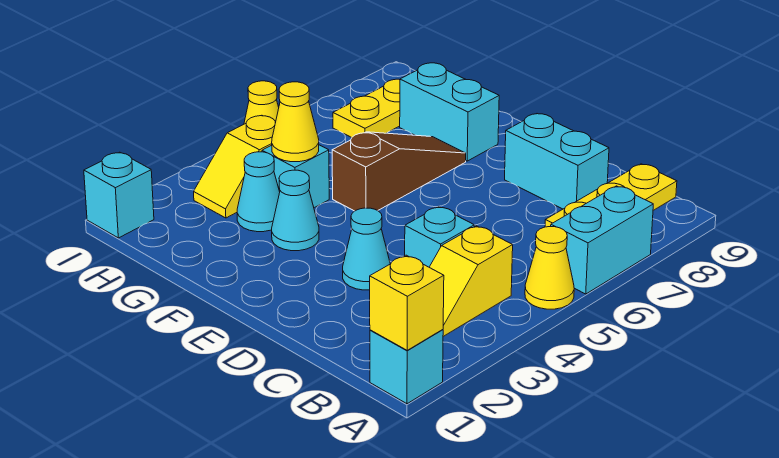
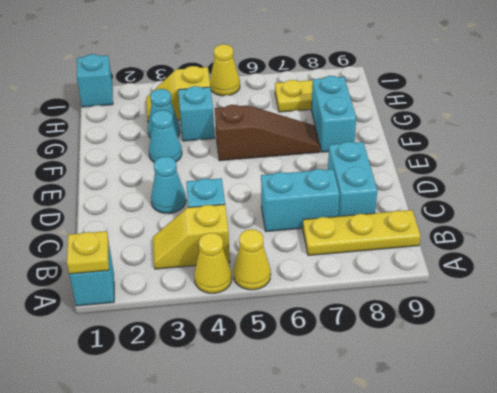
yellow brick A1 level 2 -> yellow plate A1 level 2
cyan brick A6:A7 level 1 -> cyan brick C6:C7 level 1
yellow cone G4 level 2 -> yellow cone A4 level 1

